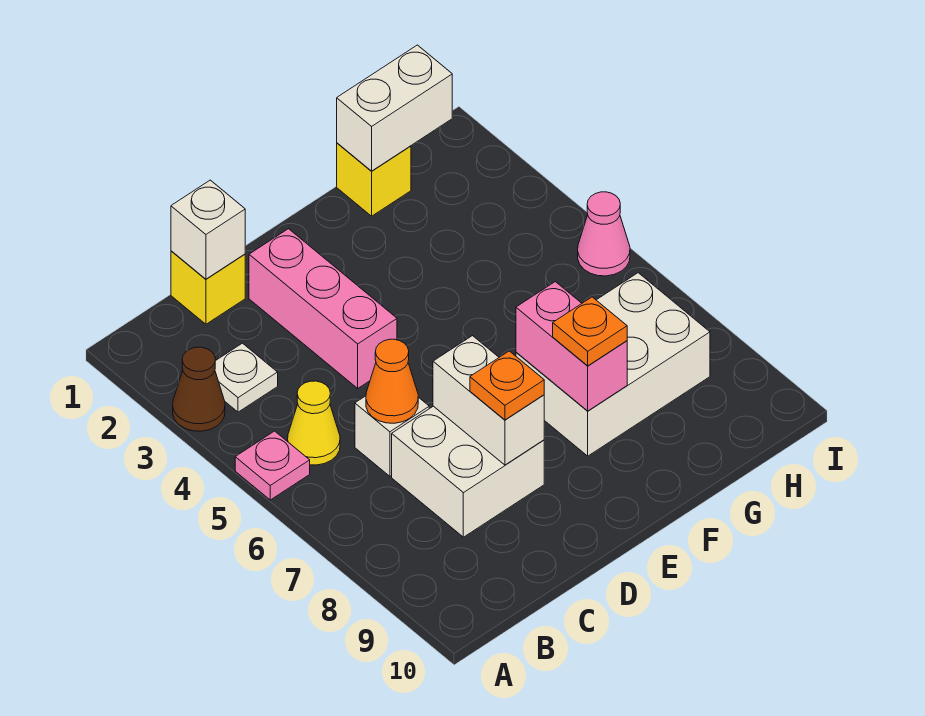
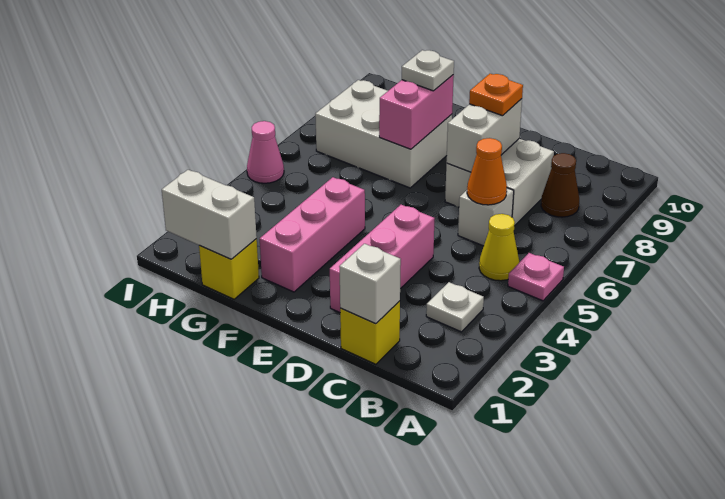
brown cone A3 level 1 -> brown cone B8 level 1
none -> pink brick F2:F4 level 1
orange plate F8 level 3 -> white plate F8 level 3

